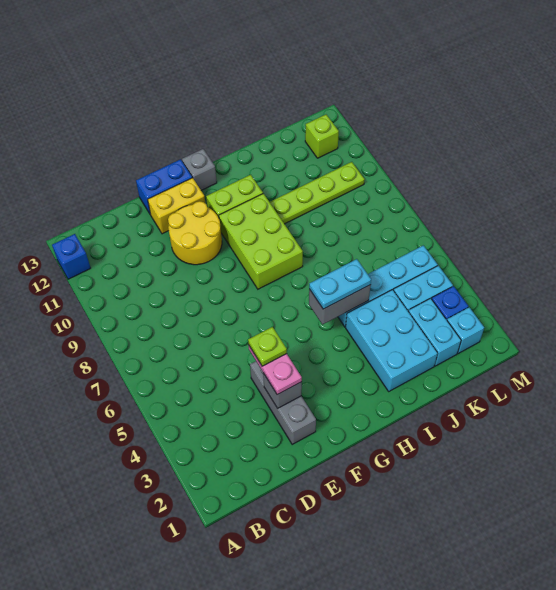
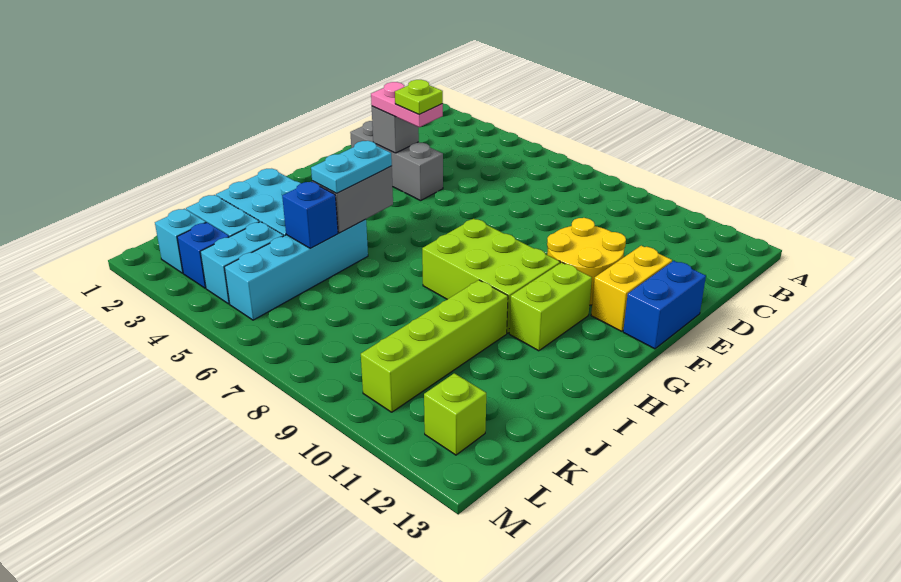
blue brick A12 level 1 -> blue brick J5 level 2
grey brick G13 level 1 -> none
lime plate I10:L10 level 1 -> lime brick I10:L10 level 1

